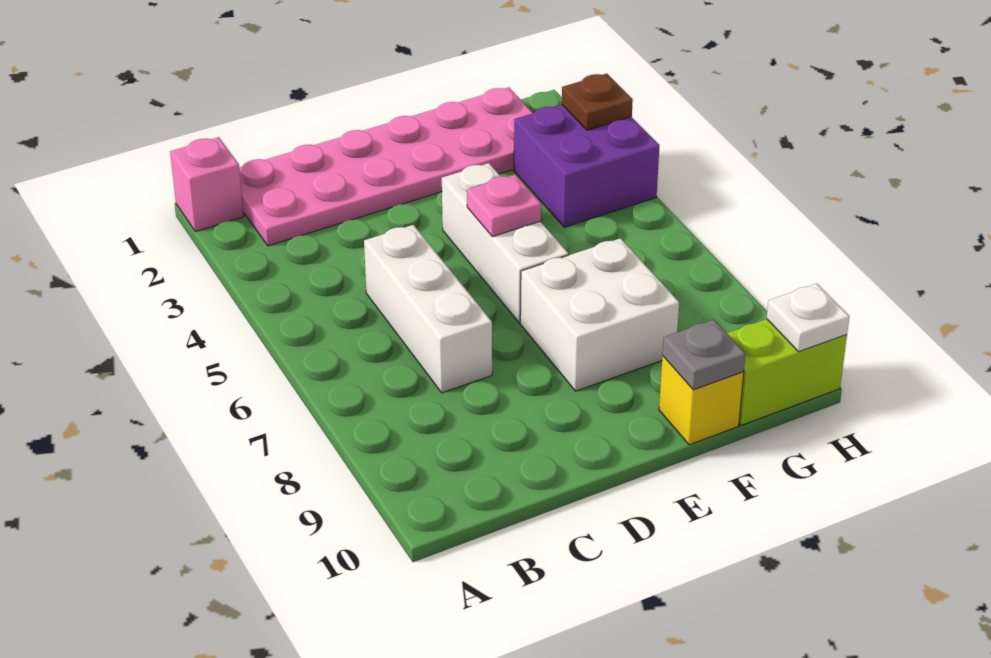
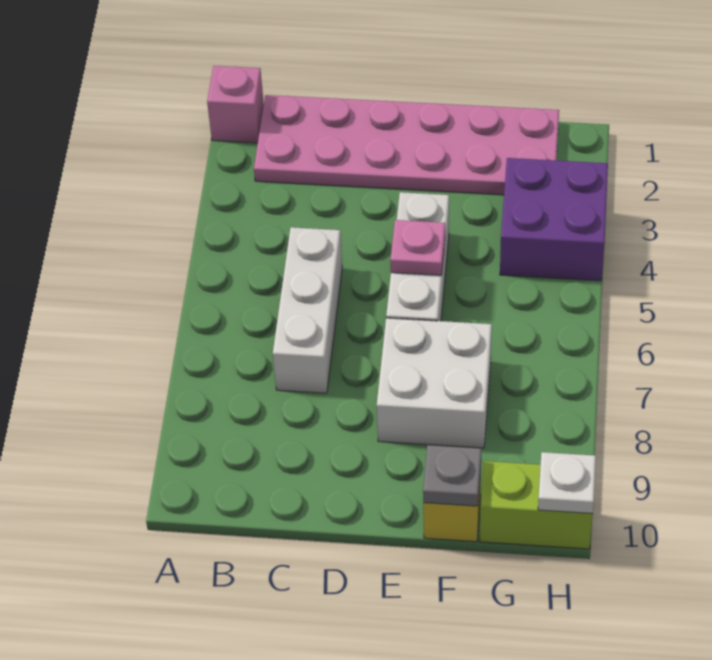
brown plate H3 level 2 -> none

